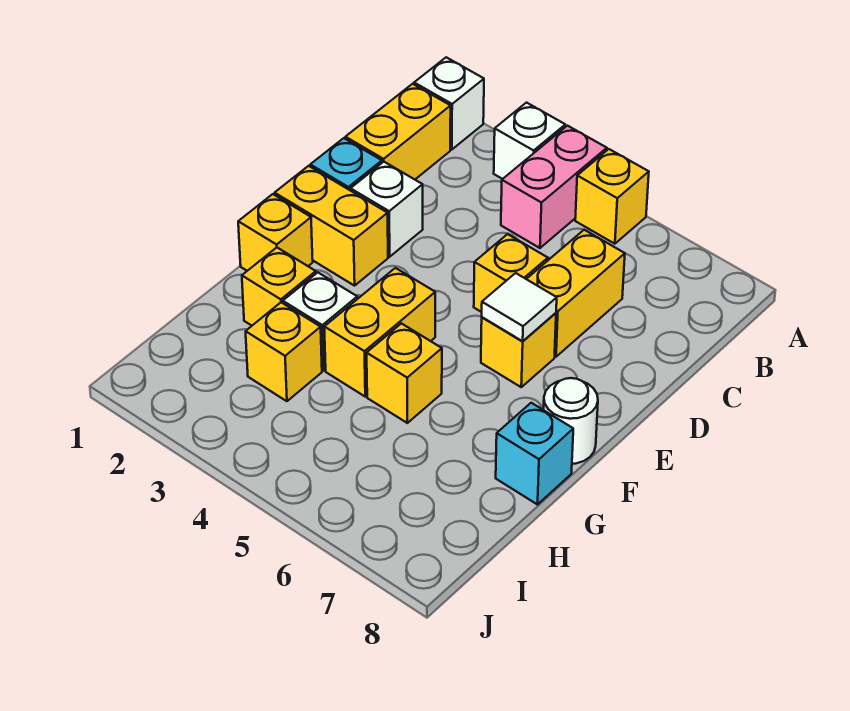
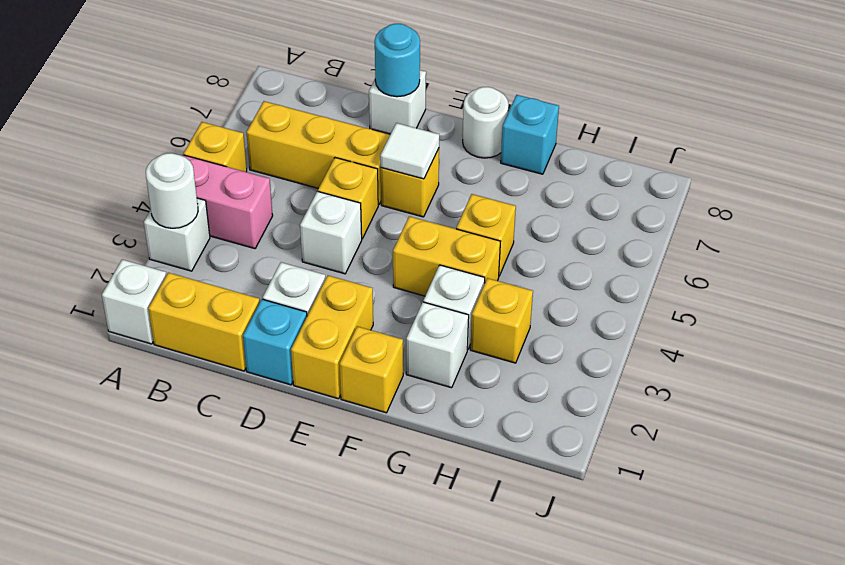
none -> white round brick A3 level 2
yellow brick C6:D6 level 1 -> yellow brick B6:D6 level 1
none -> white brick D4 level 1
none -> white brick D8 level 1
none -> cyan round brick D8 level 2
yellow brick G2 level 1 -> white brick G2 level 1

